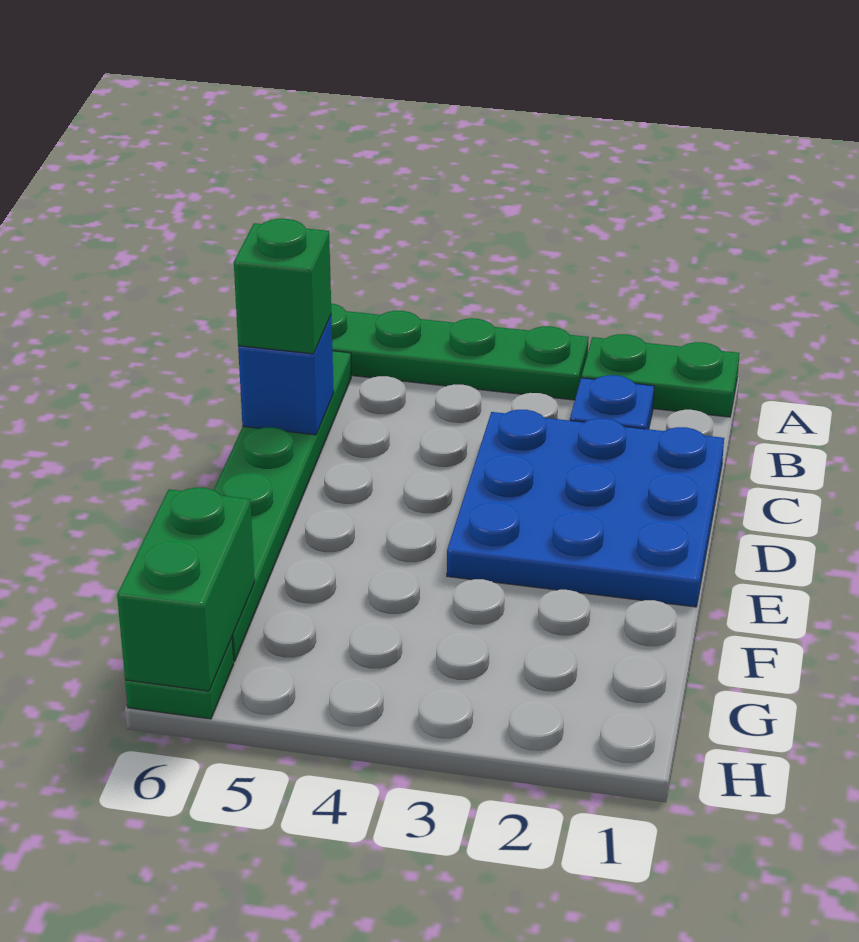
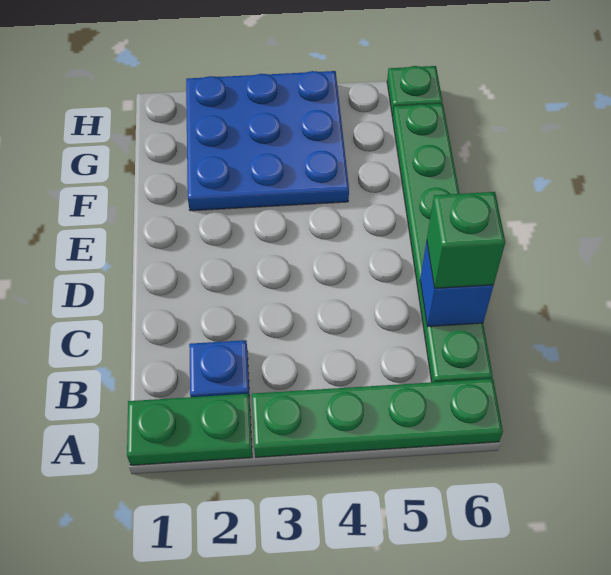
blue plate C1:E3 level 1 -> blue plate F2:H4 level 1
green brick G6:H6 level 2 -> none

